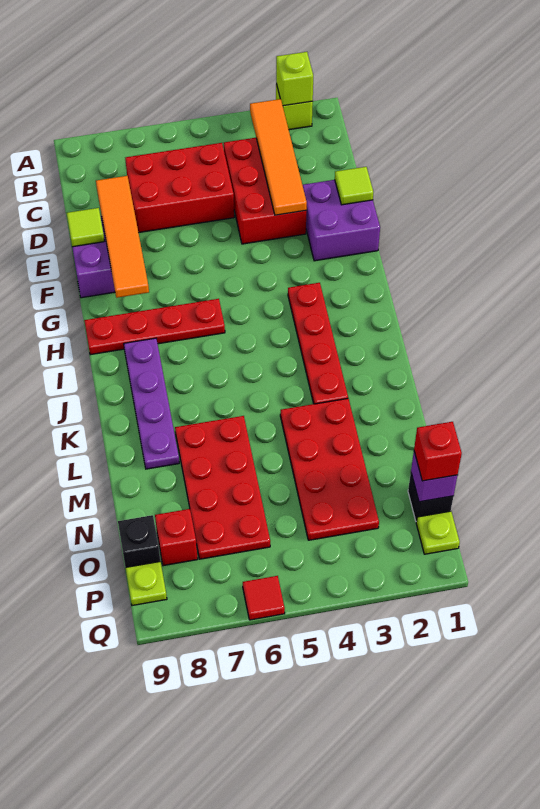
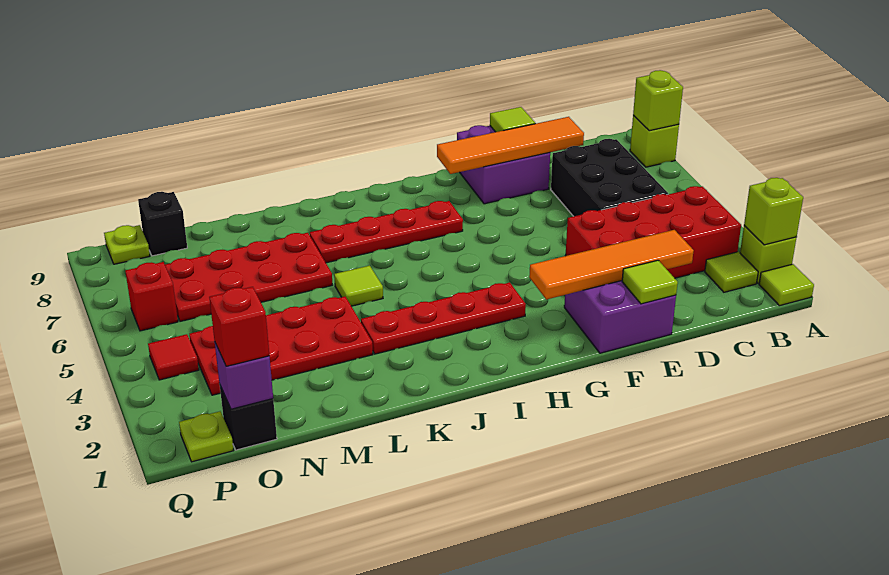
none -> lime tile A1 level 1
none -> lime brick A8 level 1
none -> lime brick A8 level 2
none -> lime tile B2 level 1
orange tile B3:E3 level 2 -> orange tile D2:G2 level 2
red brick C3:E4 level 1 -> red brick B3:E4 level 1
red brick C5:D7 level 1 -> black brick C5:D7 level 1
red plate H6:H9 level 1 -> red plate H7:K7 level 1
purple plate I8:L8 level 1 -> none
none -> lime tile K5 level 1
red brick O8 level 1 -> red brick P6 level 1
red tile Q6 level 1 -> red tile P4 level 1

